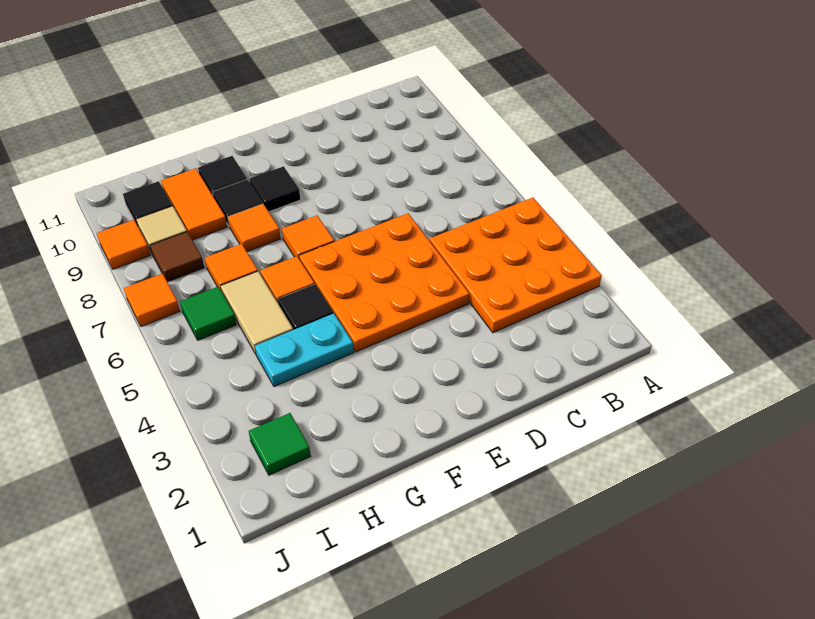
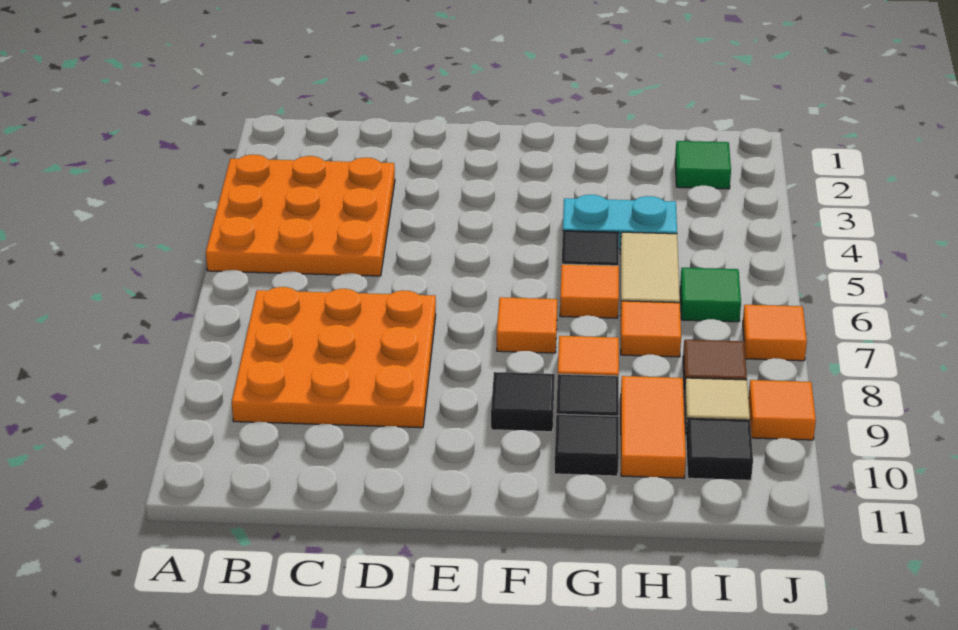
orange plate D4:F6 level 1 -> orange plate B7:D9 level 1

